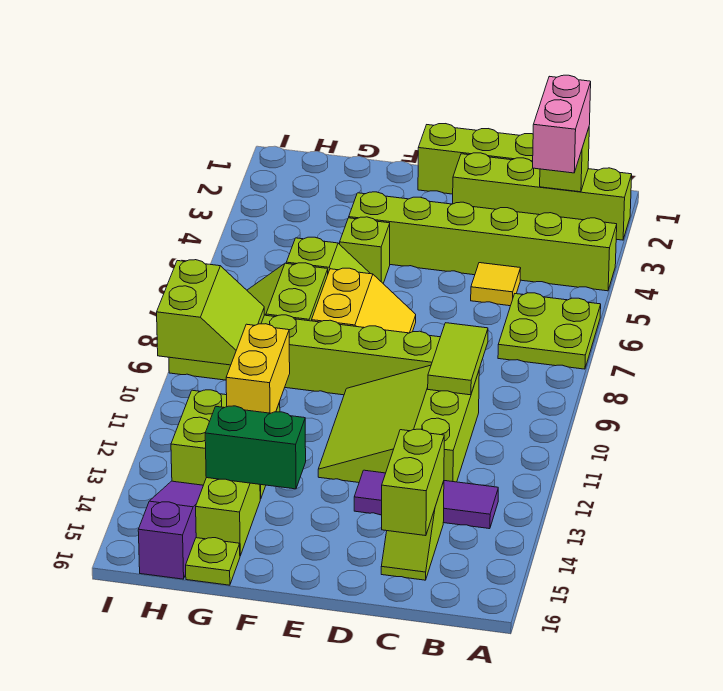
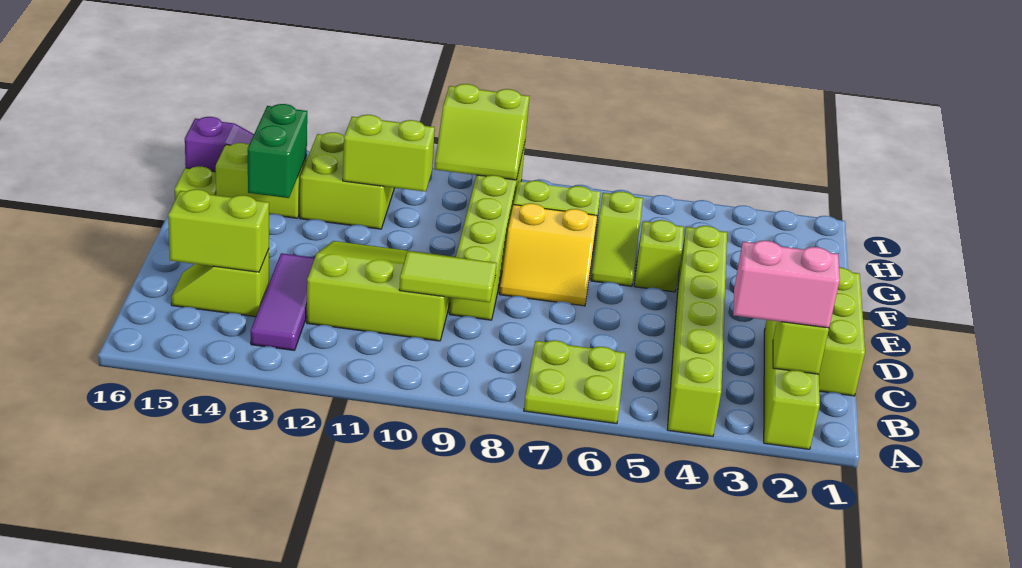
yellow tile C5 level 1 -> none
yellow brick G11:G12 level 2 -> lime brick G11:G12 level 2

